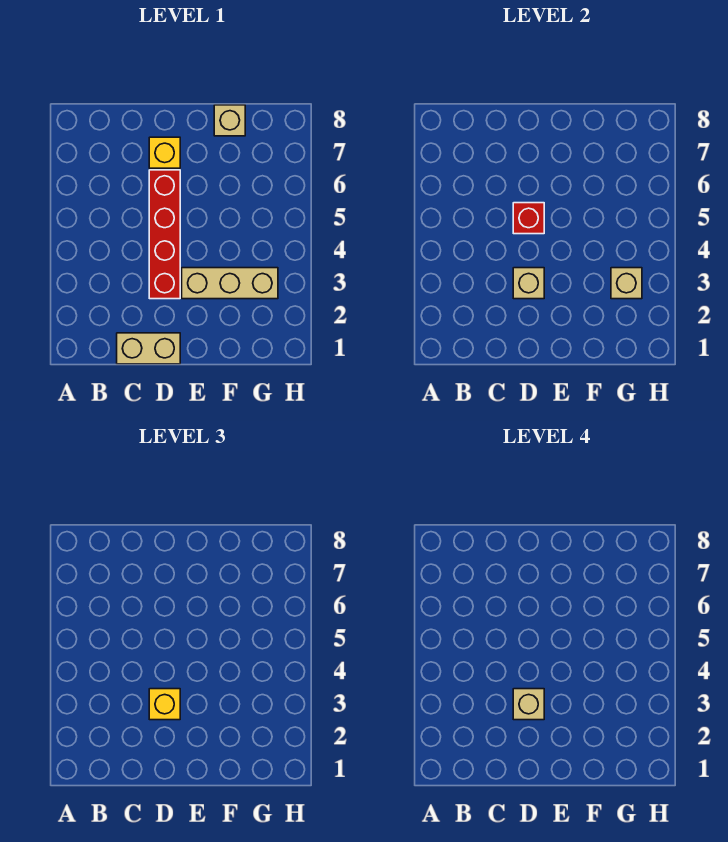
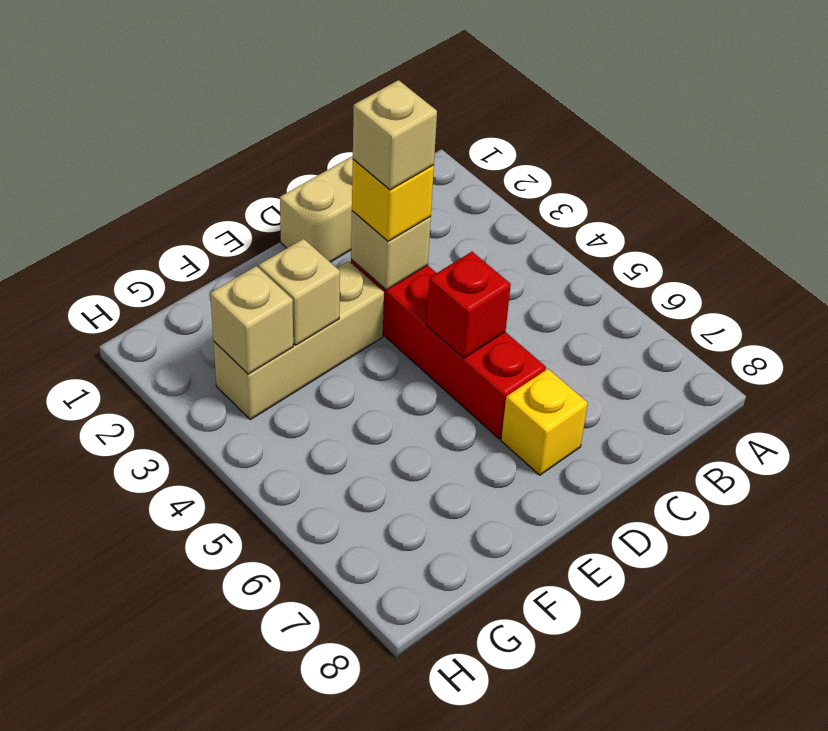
tan brick F8 level 1 -> tan brick F3 level 2

